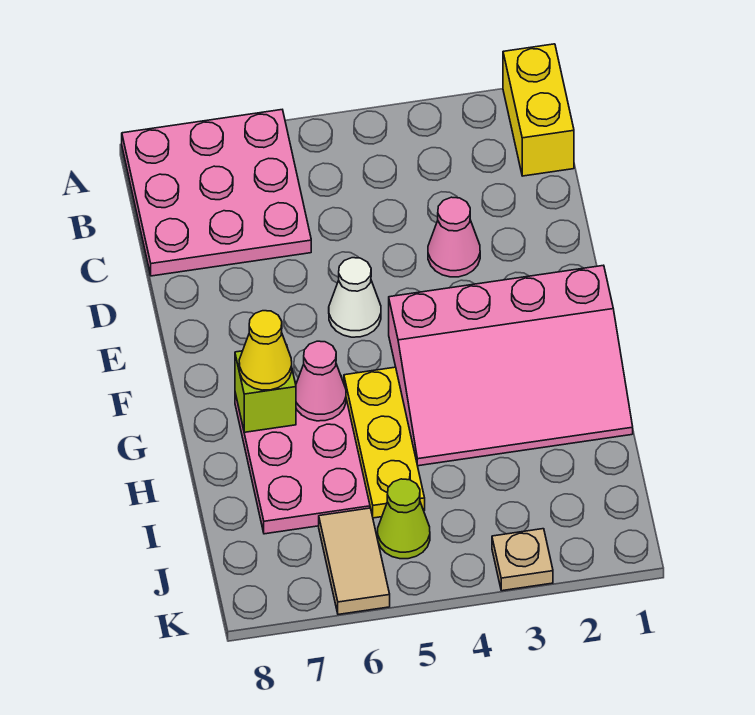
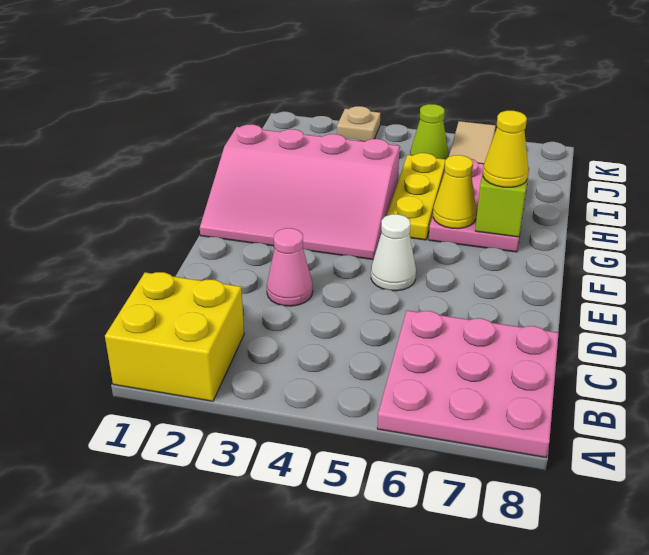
yellow brick A1:B1 level 1 -> yellow brick A1:B2 level 1
pink slope F1:H4 level 1 top F -> pink slope F1:H4 level 1 top H
pink cone G6 level 2 -> yellow cone G6 level 2

